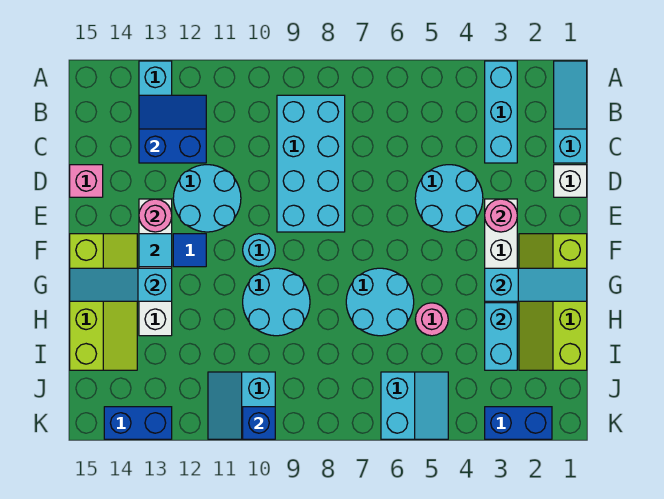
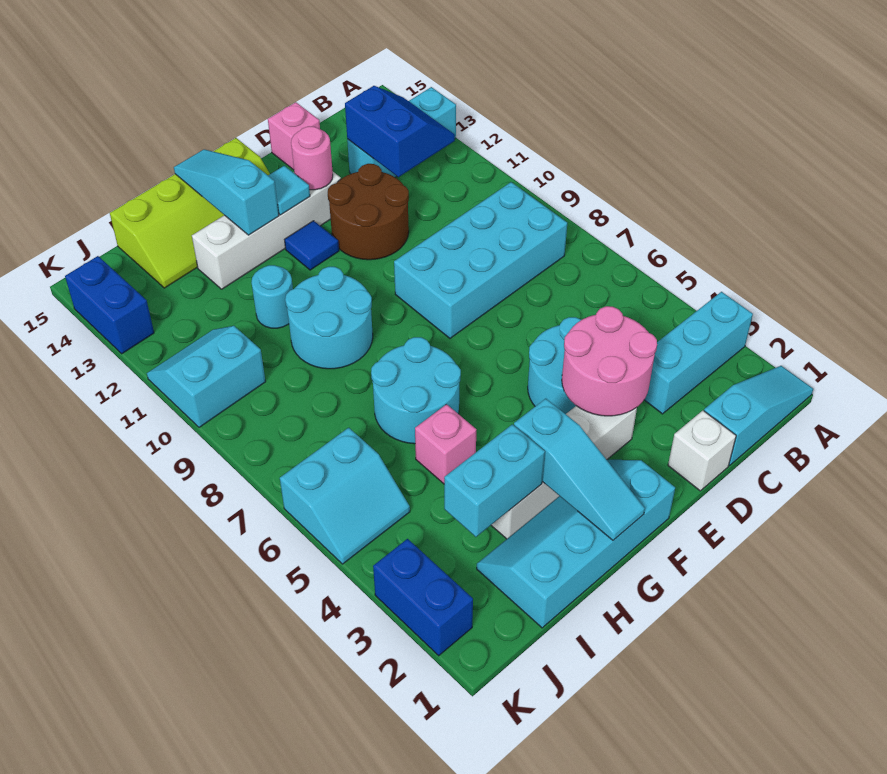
cyan round brick D11:E12 level 1 -> brown round brick D11:E12 level 1
pink round brick E3 level 2 -> pink round brick D3:E4 level 2
lime slope F1:I2 level 1 top 1 -> cyan slope F1:I2 level 1 top 1
cyan round brick F10 level 1 -> cyan round brick H11 level 1
pink round brick H5 level 1 -> pink brick H5 level 1
blue brick K10 level 2 -> none

